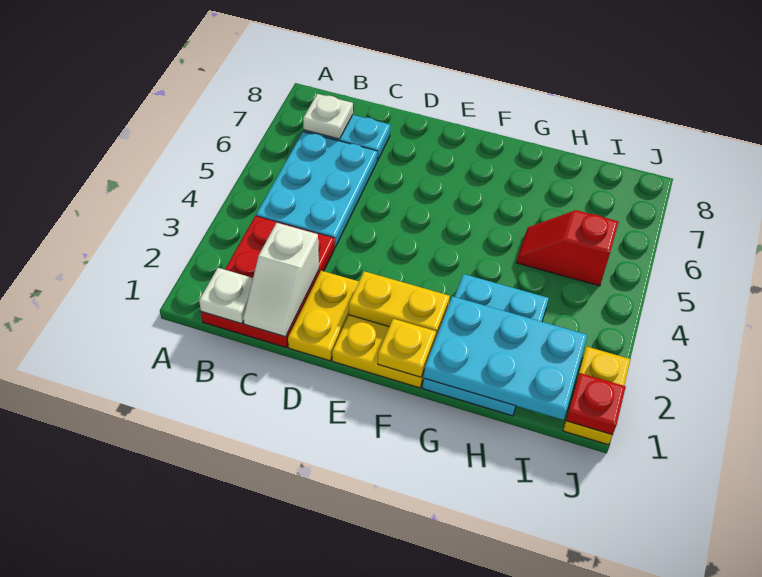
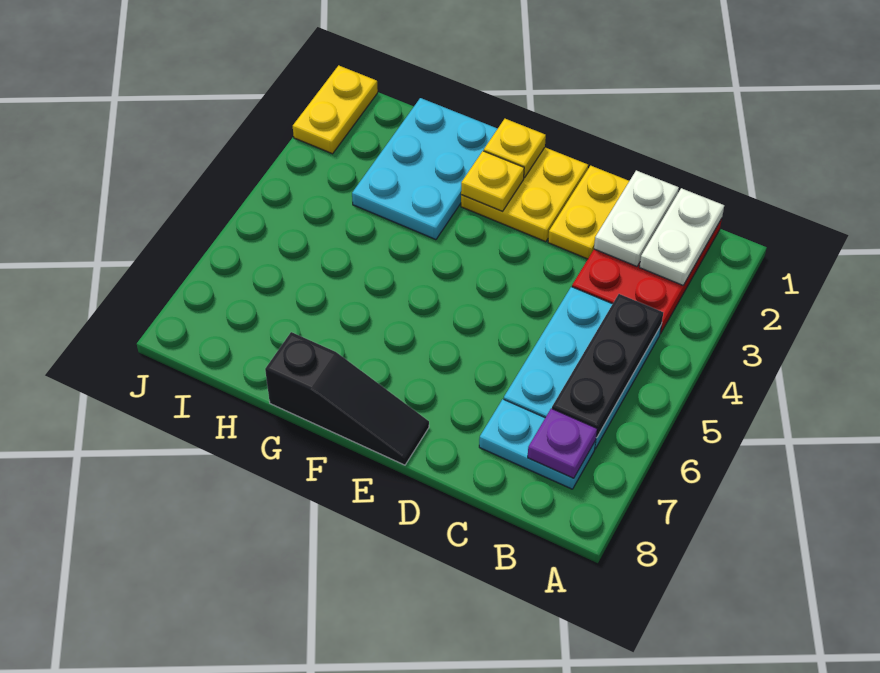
white plate B1 level 2 -> white plate B1:B2 level 2
none -> black plate B4:B6 level 2
white plate B7 level 2 -> purple plate B7 level 2
white slope C1:C2 level 2 top 2 -> white plate C1:C2 level 2
yellow plate E2:F2 level 2 -> yellow plate F2 level 2
none -> black slope E8:G8 level 1 top G
cyan plate G1:I2 level 2 -> none
red slope H5:I5 level 1 top I -> none
red plate J1 level 2 -> none

